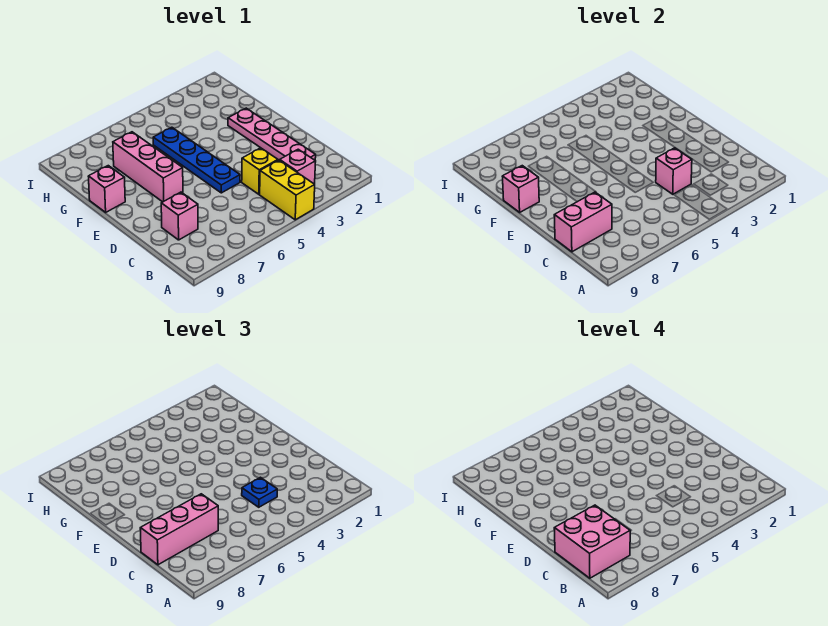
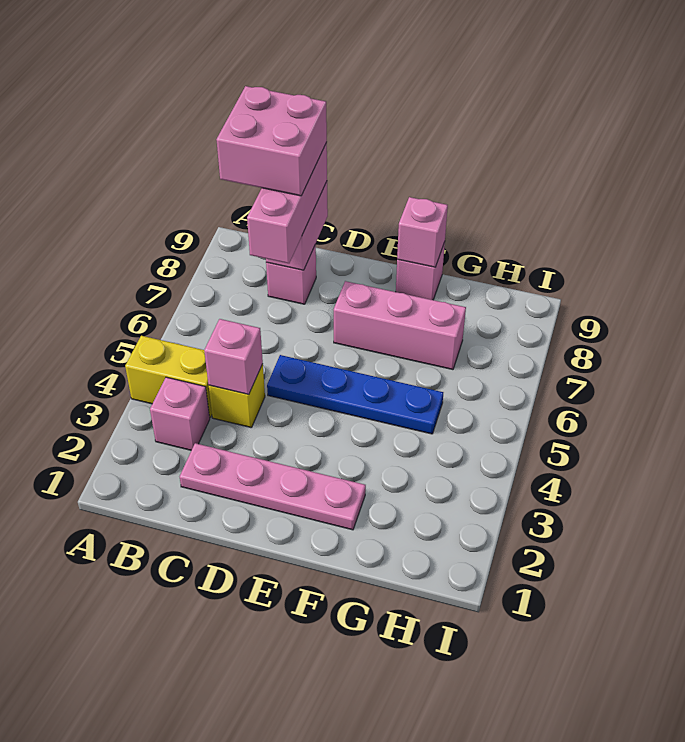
blue plate C4 level 3 -> none

